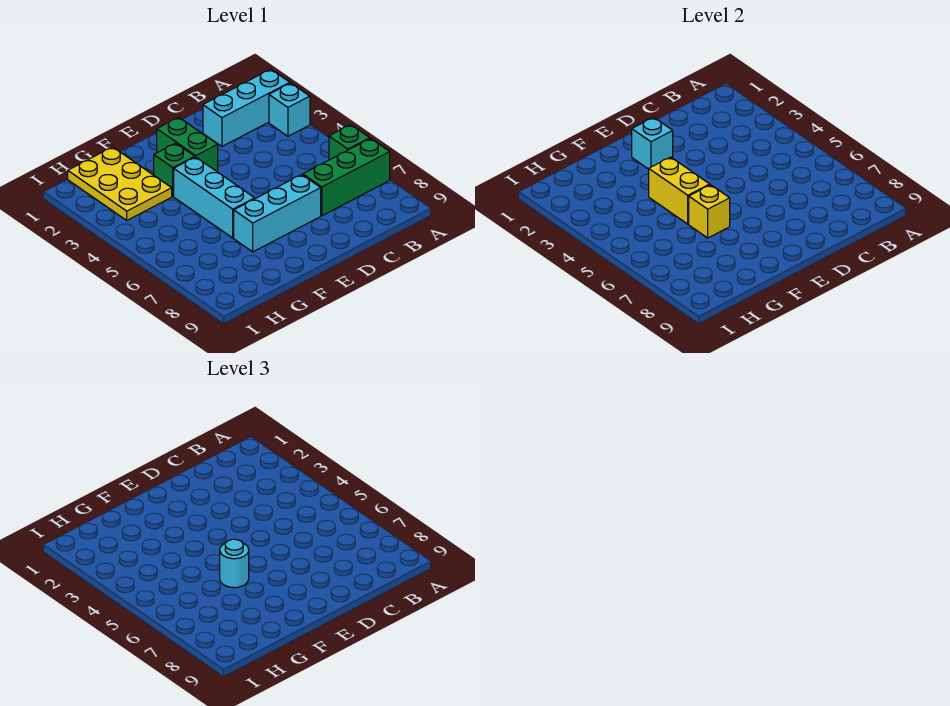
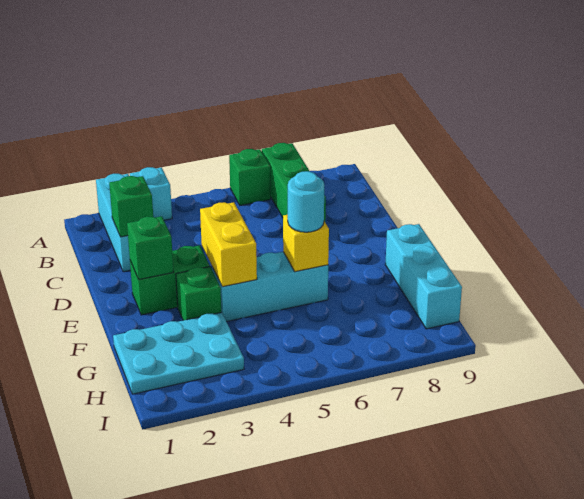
none -> green brick C2 level 2
cyan brick D7:F7 level 1 -> cyan brick F9:H9 level 1
cyan brick E2 level 2 -> green brick E2 level 2
yellow brick F4:F5 level 2 -> yellow brick E4:F4 level 2
yellow plate G1:H3 level 1 -> cyan plate G1:H3 level 1

